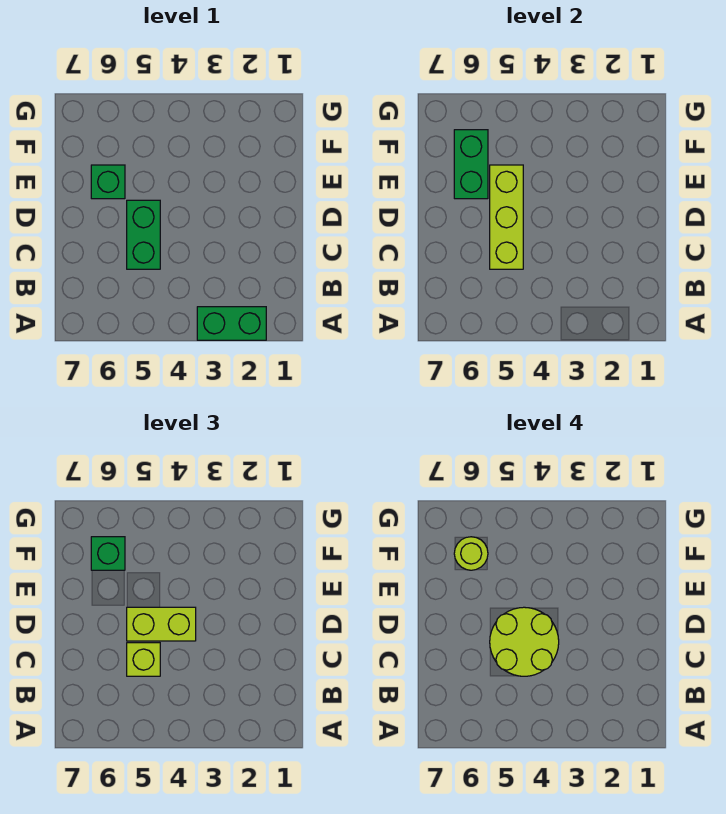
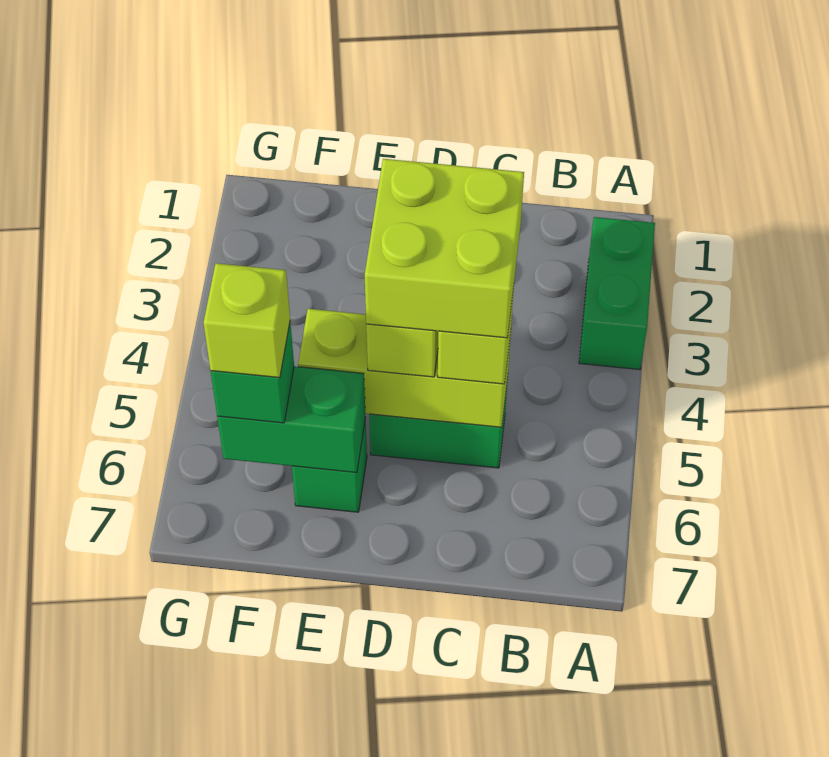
lime round brick C4:D5 level 4 -> lime brick C4:D5 level 4
lime round brick F6 level 4 -> lime brick F6 level 4

